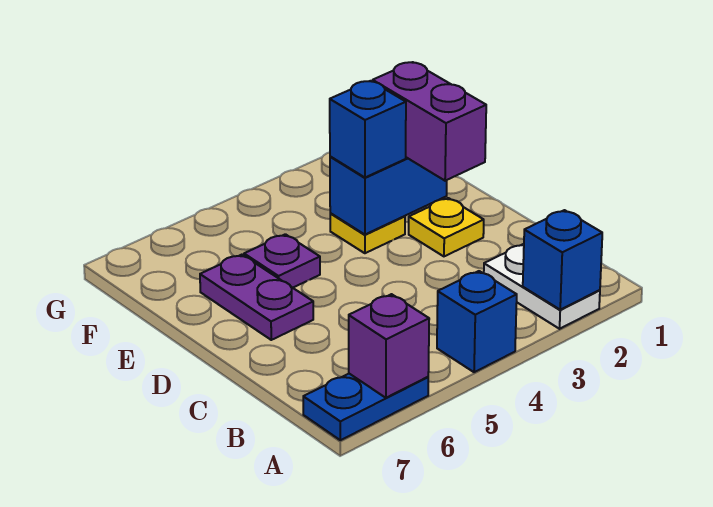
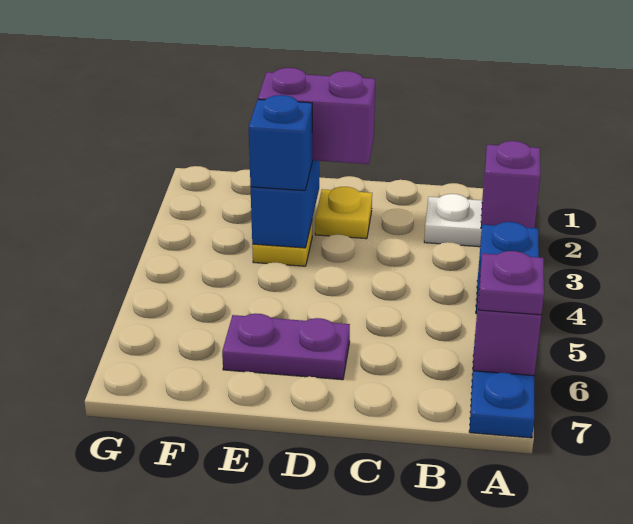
blue brick A2 level 2 -> purple brick A2 level 2
purple plate E5 level 1 -> purple plate A6 level 3

